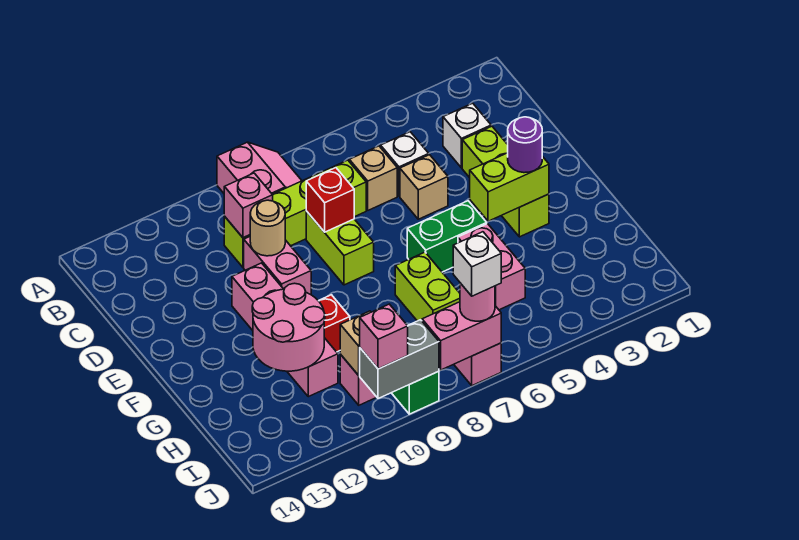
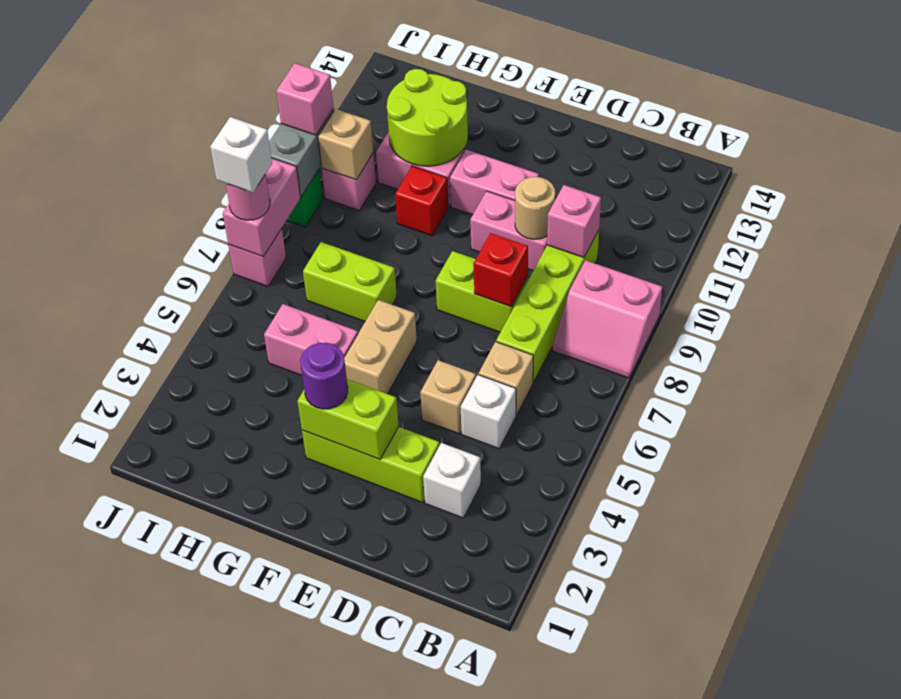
lime brick F3:F4 level 2 -> lime brick E3:F3 level 2
green brick F5:F6 level 1 -> tan brick F5:F6 level 1
pink round brick G11:H12 level 2 -> lime round brick G11:H12 level 2

